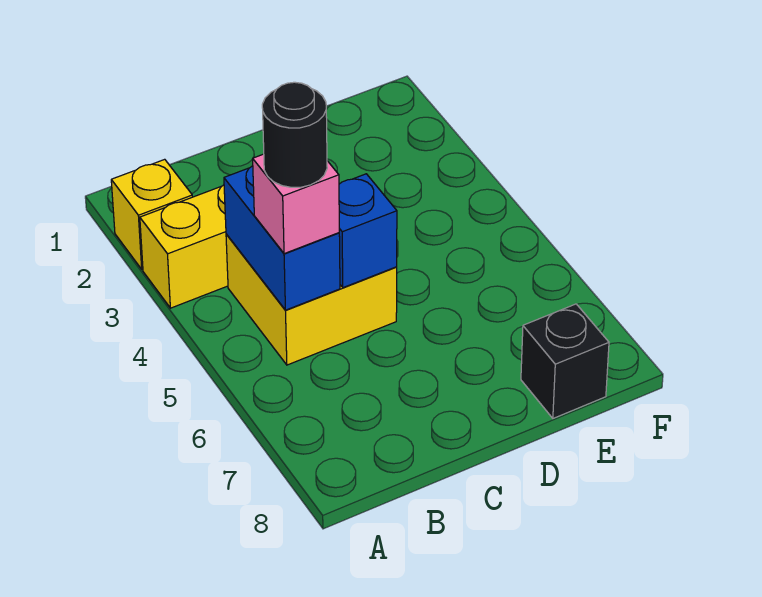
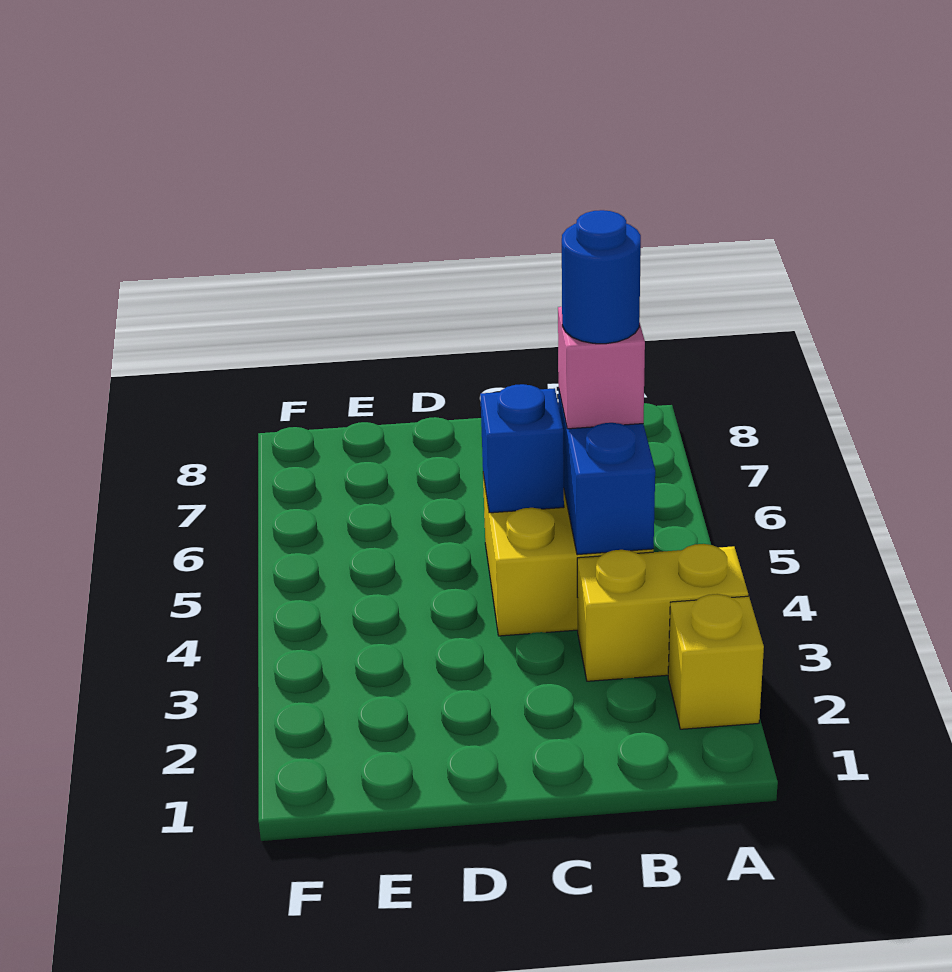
black round brick B5 level 4 -> blue round brick B5 level 4
black brick E8 level 1 -> none

